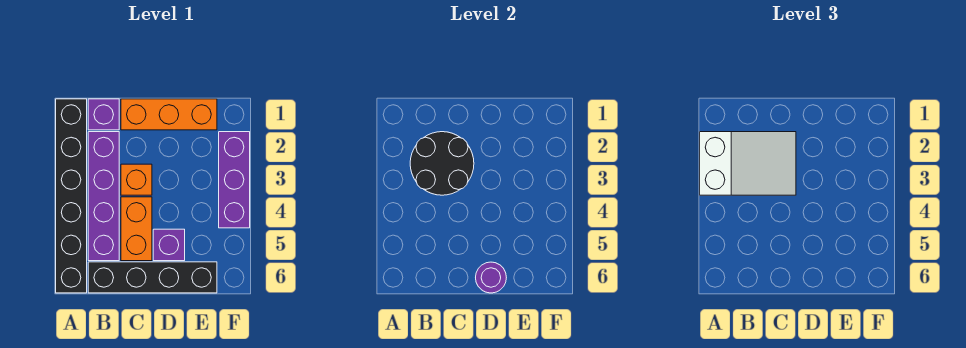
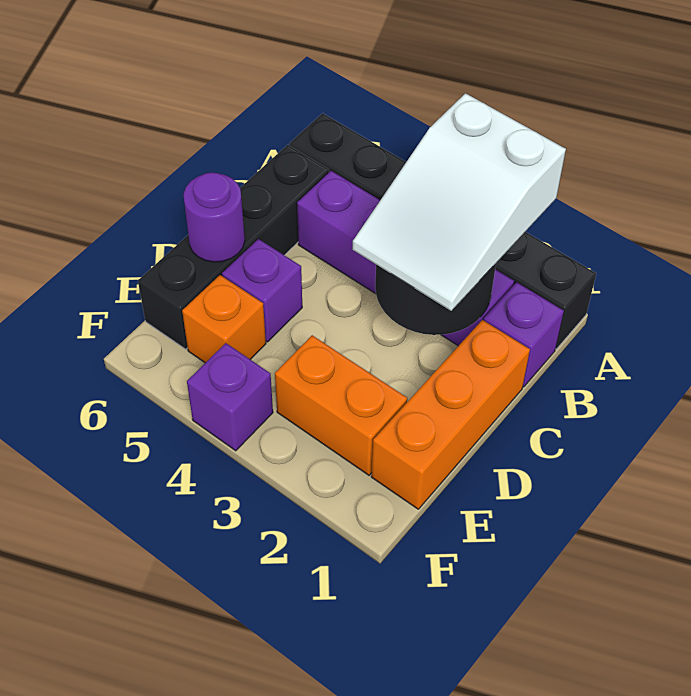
orange brick C3 level 1 -> orange brick E5 level 1
orange brick C4:C5 level 1 -> orange brick E2:E3 level 1
purple brick F2:F4 level 1 -> purple brick F4 level 1

